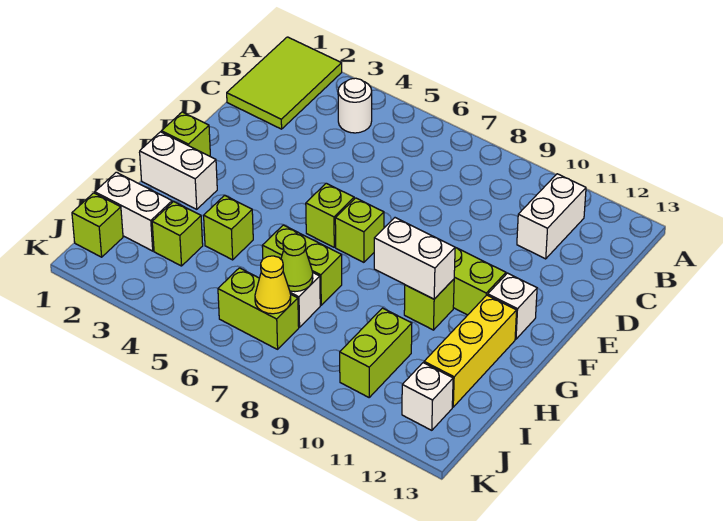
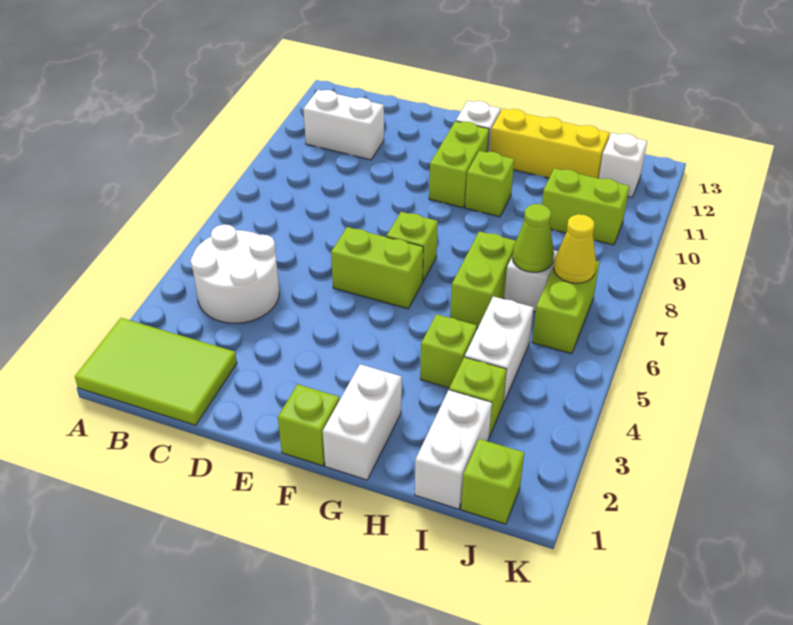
white round brick B4 level 1 -> white round brick B4:C5 level 1
lime brick F6 level 1 -> lime brick E6:F6 level 1
white brick G9:G10 level 2 -> white brick I4:I5 level 1

